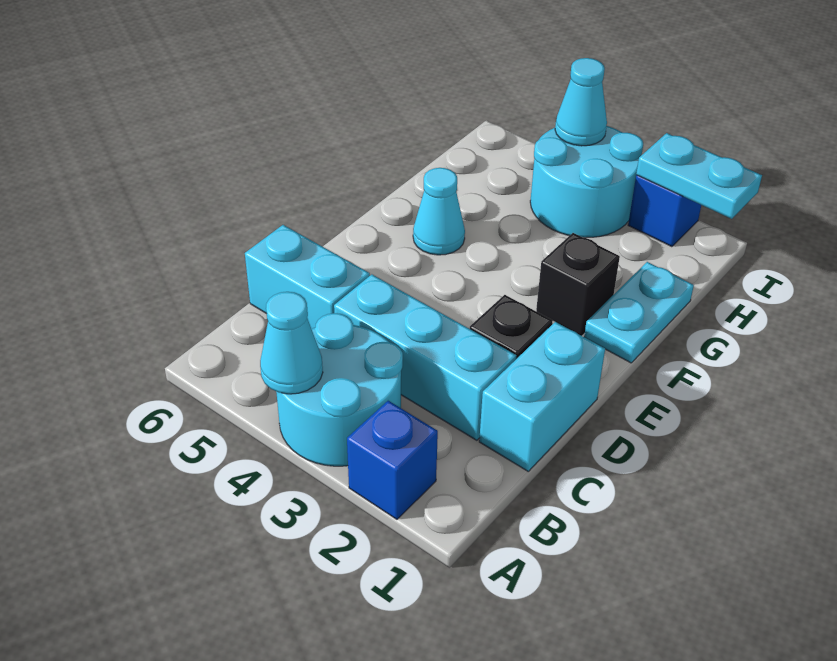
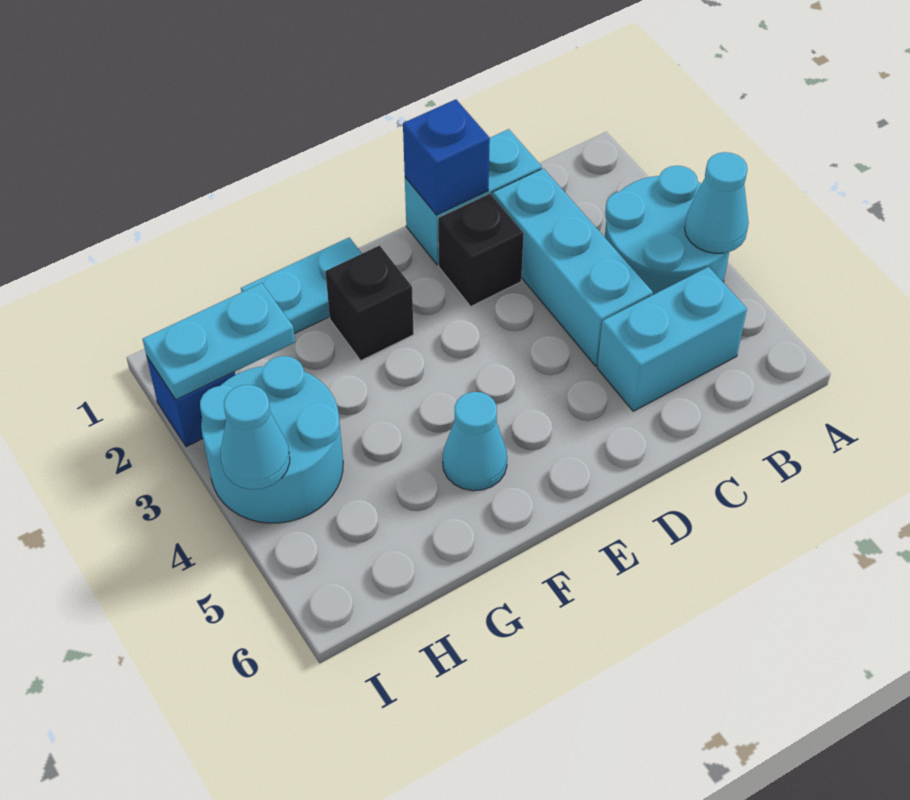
blue brick A2 level 1 -> blue brick D1 level 2
cyan brick C5:C6 level 1 -> cyan brick B5:C5 level 1
cyan plate I1:I2 level 2 -> cyan plate H2:I2 level 2

